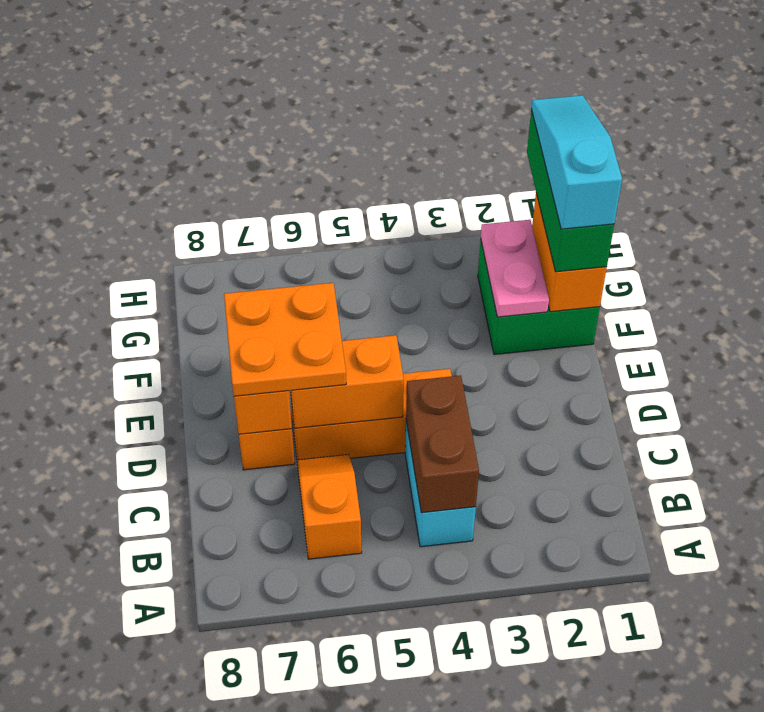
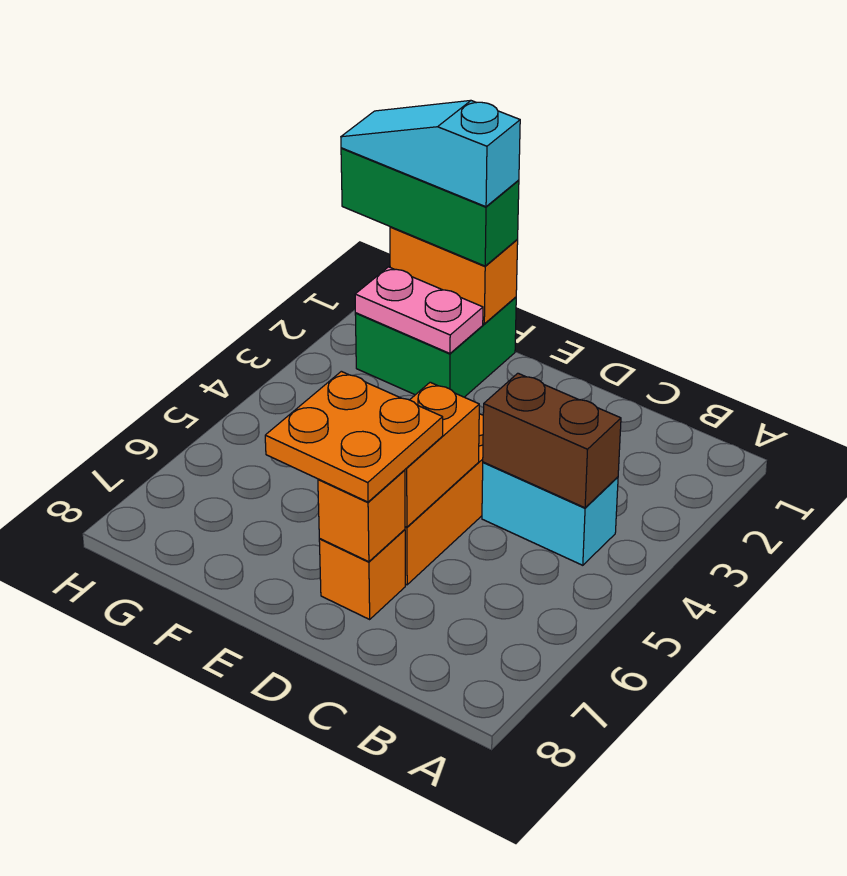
orange slope B6:C6 level 1 top B -> none

